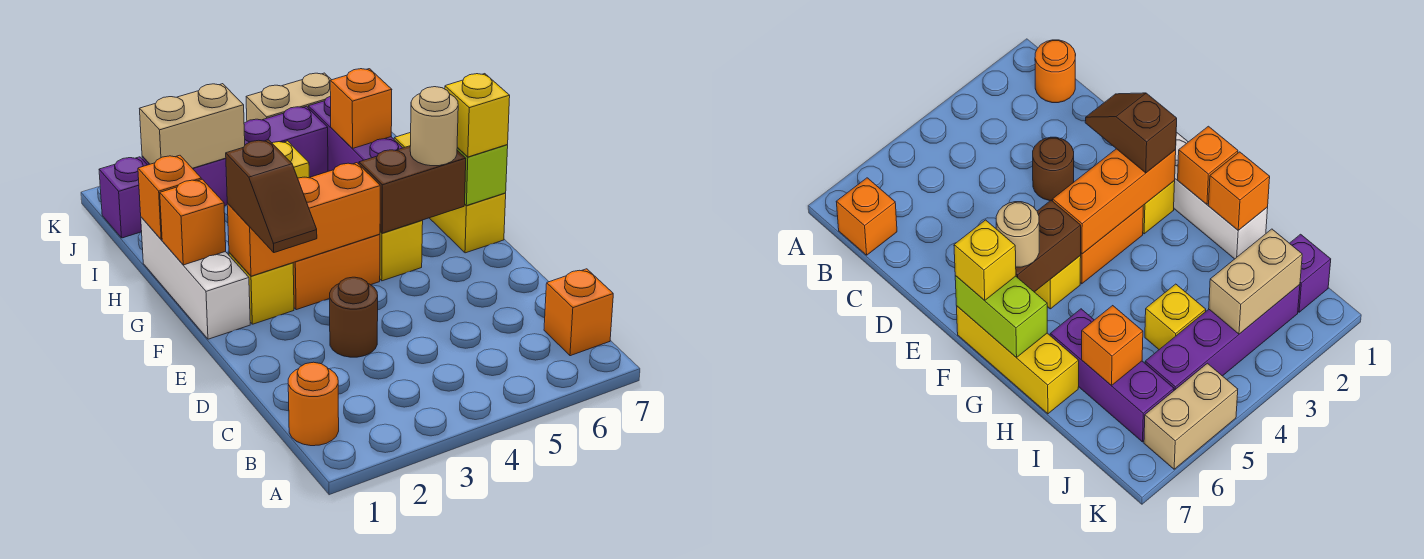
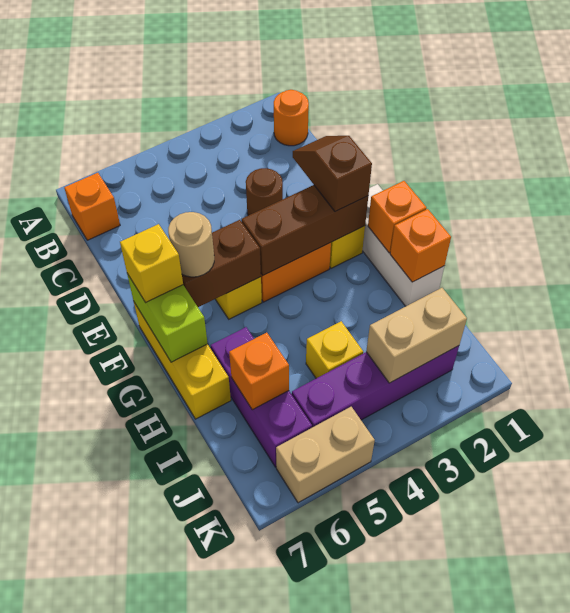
orange brick F2:F4 level 2 -> brown brick F2:F4 level 2
purple brick J1 level 1 -> none

